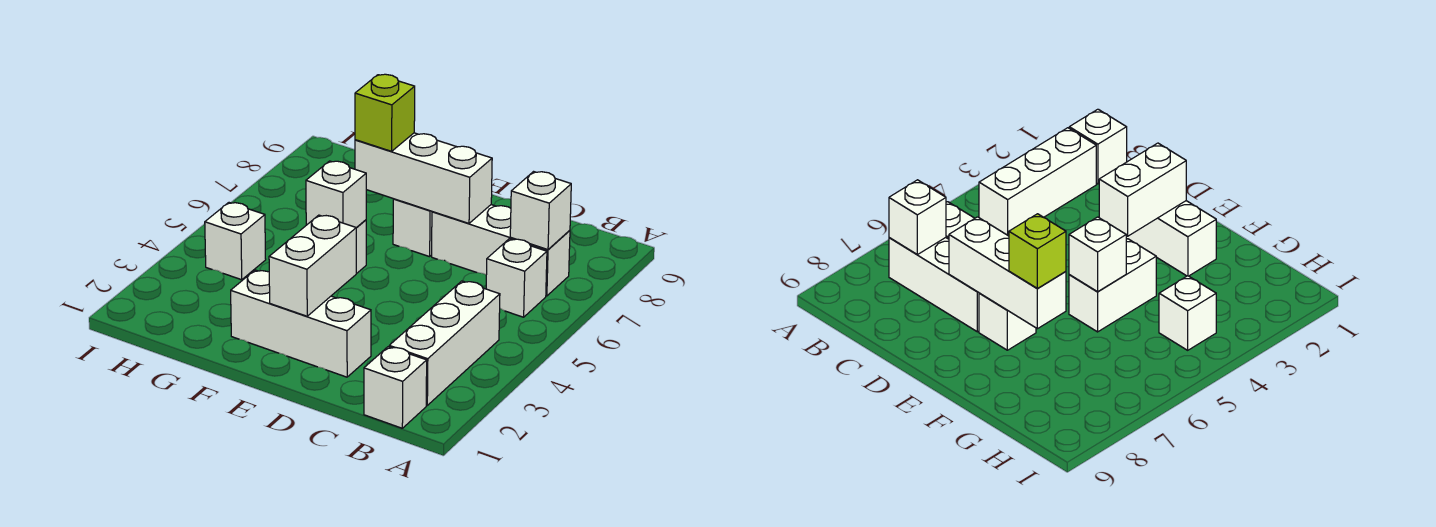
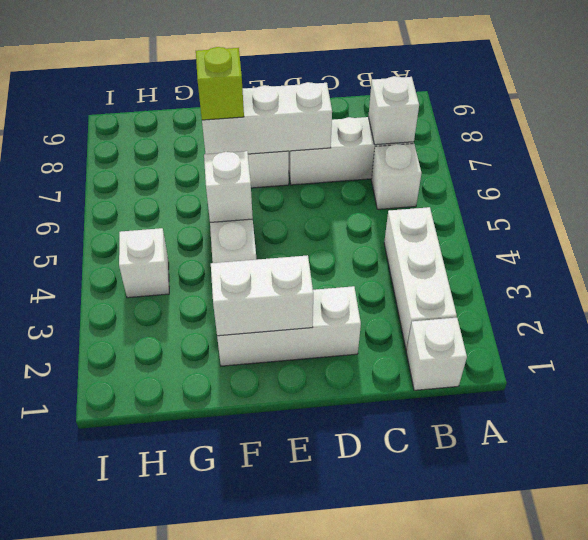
white brick E2:E3 level 2 -> white brick E2:F2 level 2

